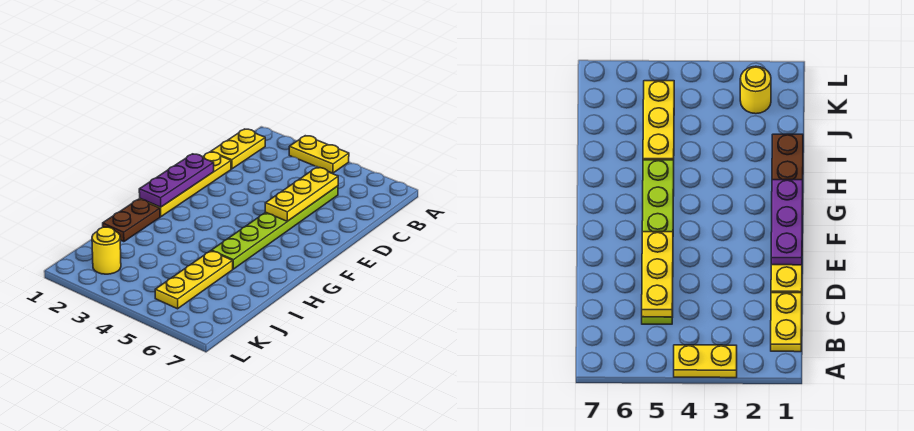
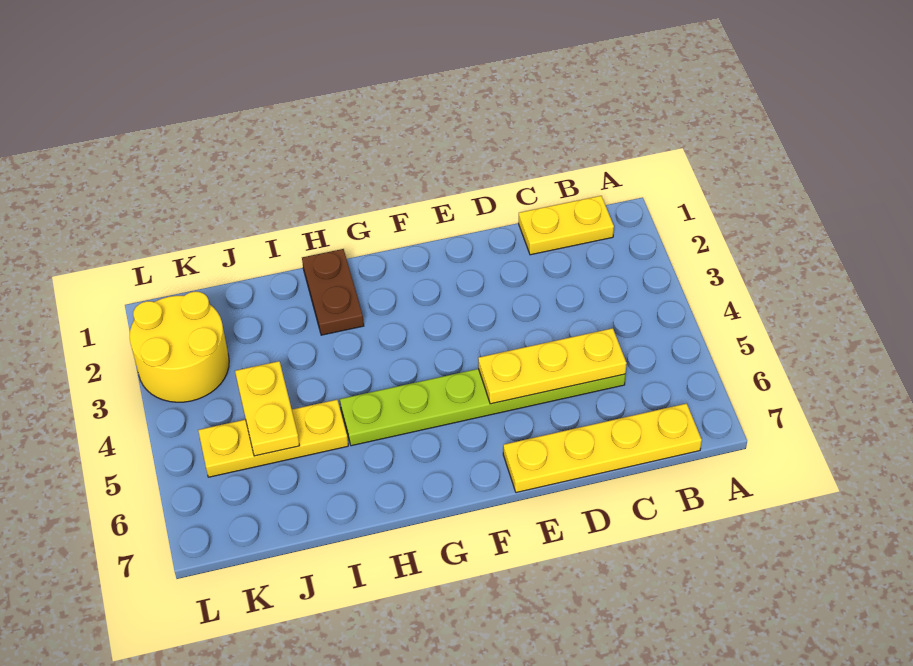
yellow plate A3:A4 level 1 -> yellow plate J4:J5 level 2
yellow plate D1:G1 level 1 -> yellow plate B7:E7 level 1
purple plate E1:G1 level 2 -> none
brown plate H1:I1 level 1 -> brown plate H1:H2 level 1
yellow round brick K2 level 1 -> yellow round brick K2:L3 level 1

